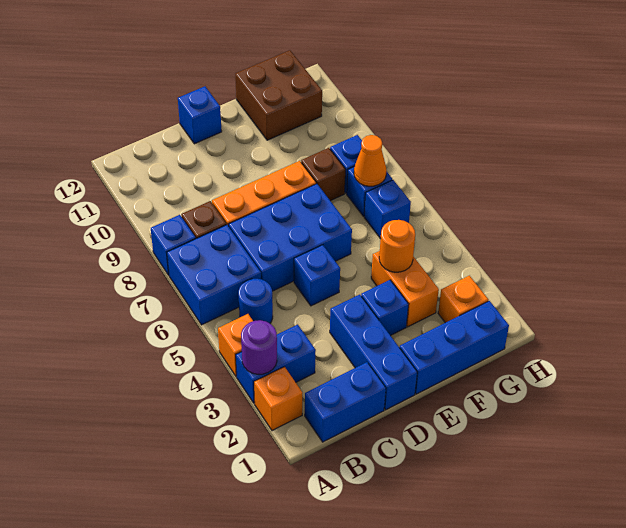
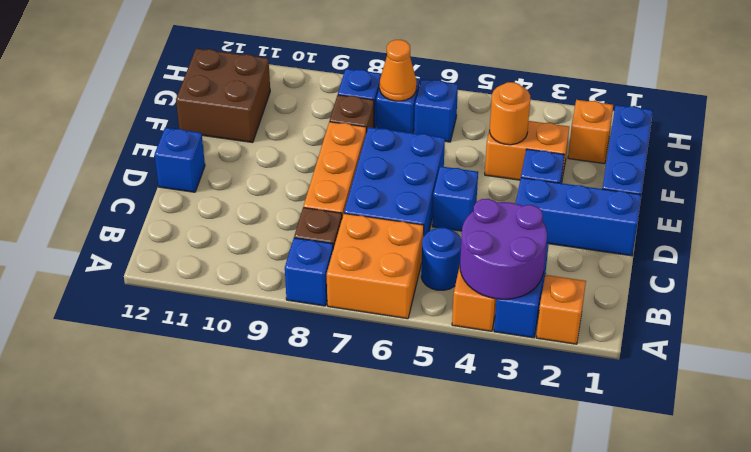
purple round brick A3 level 2 -> purple round brick A3:B4 level 2
blue brick A6:B7 level 1 -> orange brick A6:B7 level 1
blue brick B1:C1 level 1 -> none

